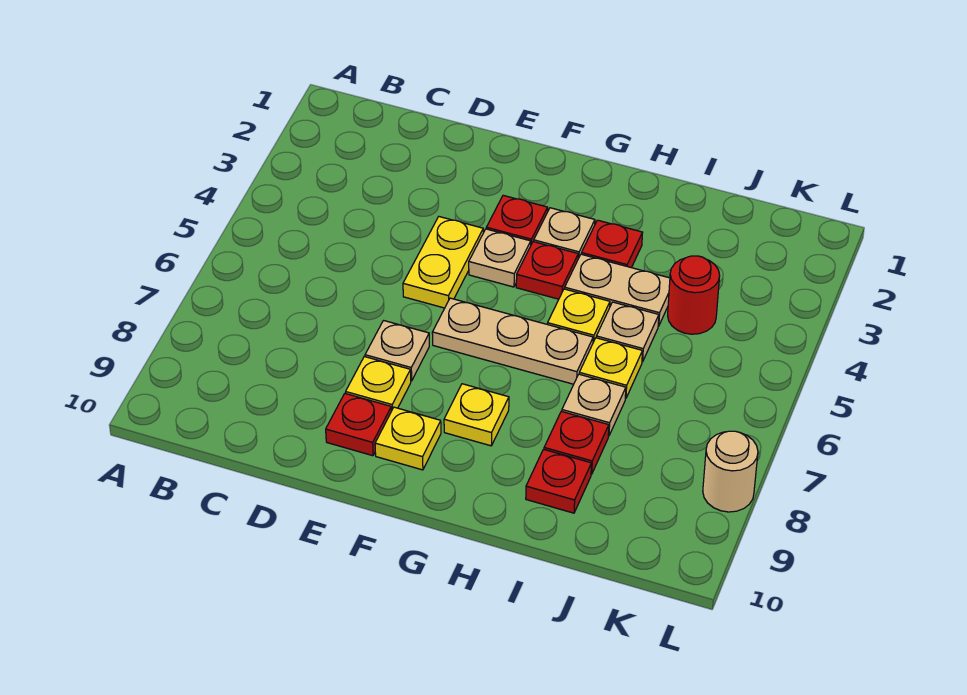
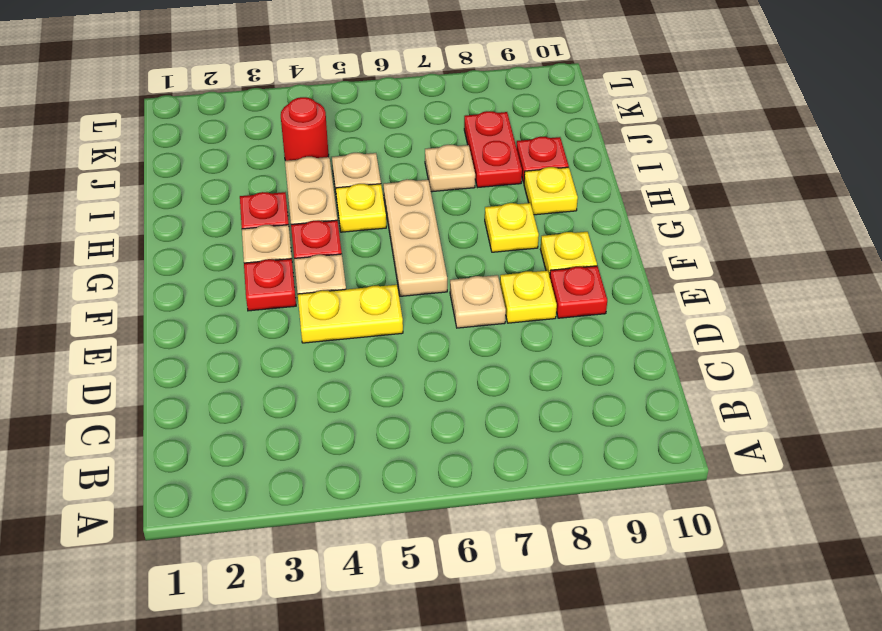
yellow plate I6 level 1 -> yellow plate H9 level 1
red plate I8 level 1 -> red plate I8:J8 level 1
tan round brick L8 level 1 -> none

